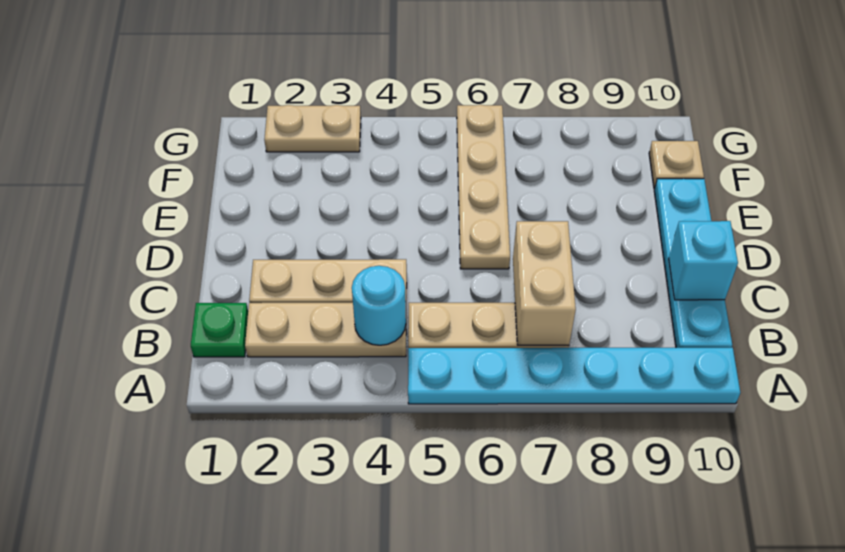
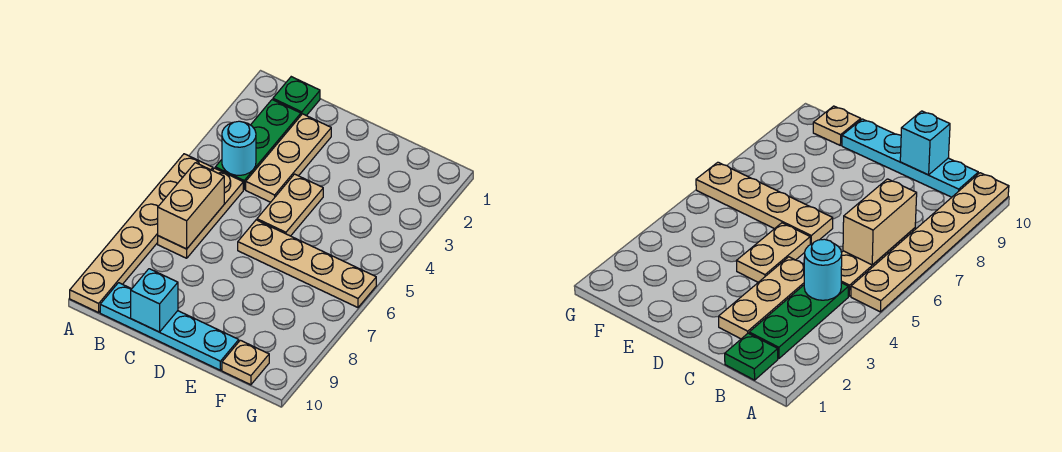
cyan plate A5:A10 level 1 -> tan plate A5:A10 level 1
tan plate B2:B4 level 1 -> green plate B2:B4 level 1
tan brick B7:C7 level 2 -> tan brick B6:B7 level 2
tan plate G2:G3 level 1 -> tan plate D4:D5 level 1

